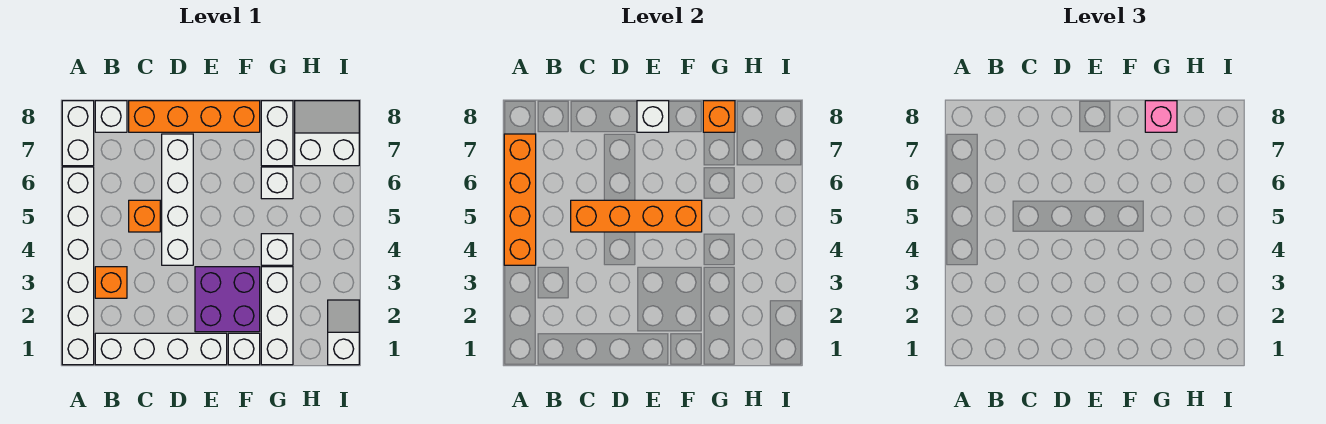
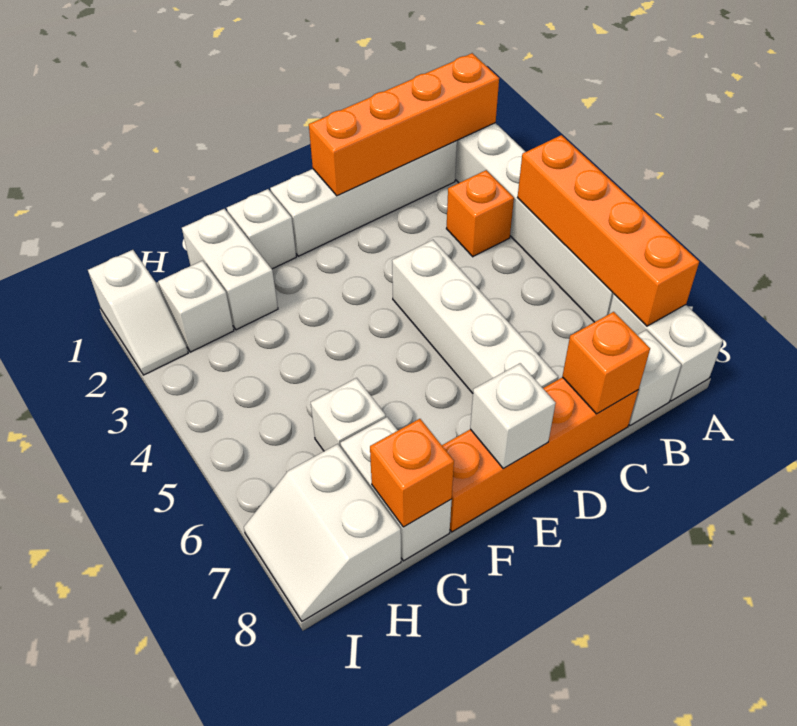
orange brick C5 level 1 -> orange brick C8 level 2
orange brick C5:F5 level 2 -> orange brick A1:D1 level 2
purple brick E2:F3 level 1 -> none
white brick G1:G3 level 1 -> white brick G1:G2 level 1
white brick G4 level 1 -> white brick H2 level 1
pink brick G8 level 3 -> none
white slope H7:I8 level 1 top 7 -> white slope H7:I8 level 1 top H

